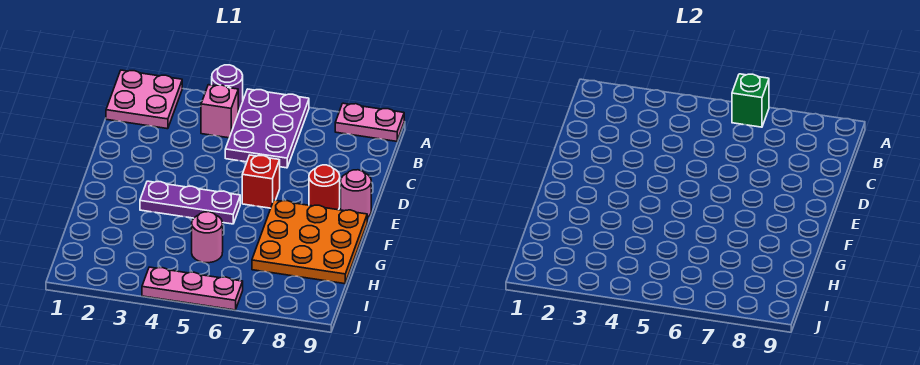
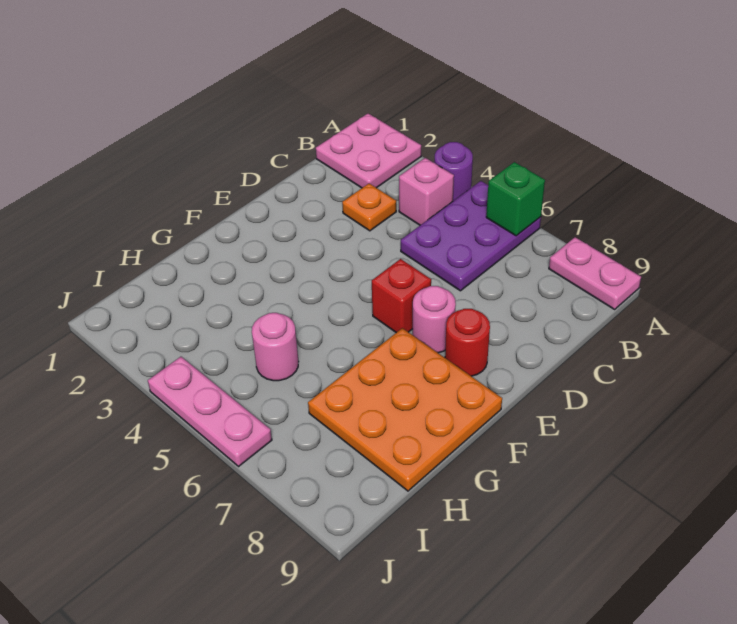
none -> orange plate C3 level 1
pink round brick E9 level 1 -> pink round brick E7 level 1
purple plate F3:F5 level 1 -> none

